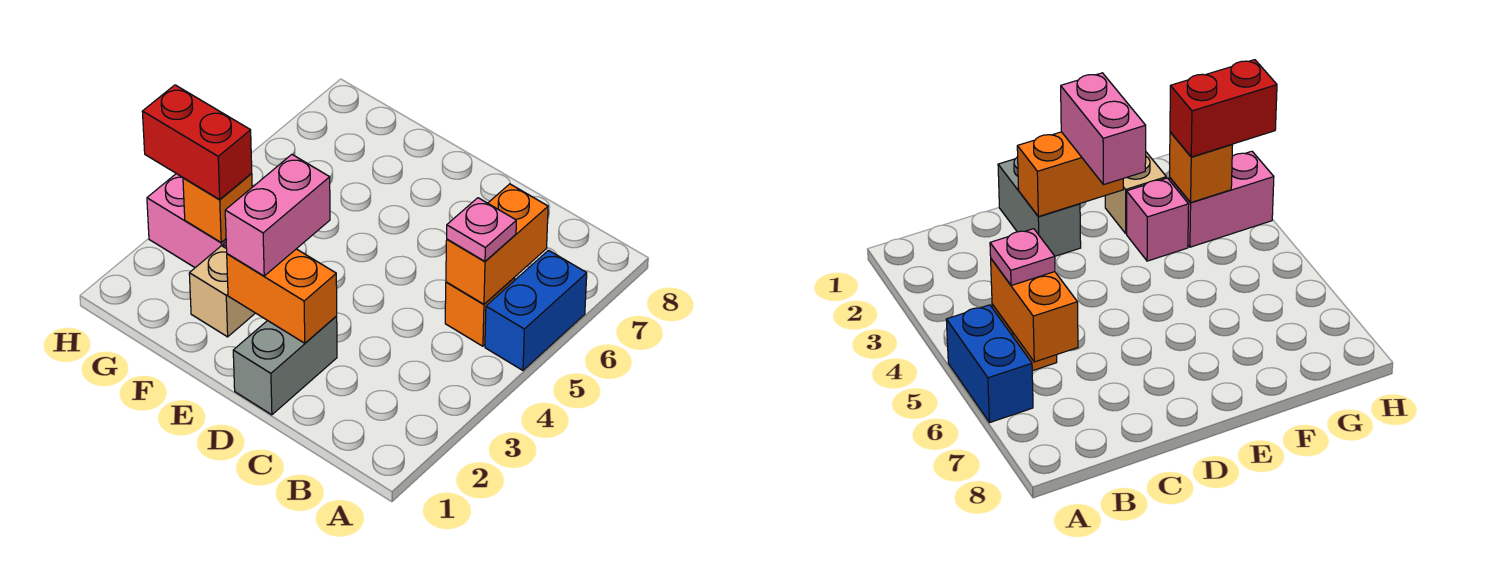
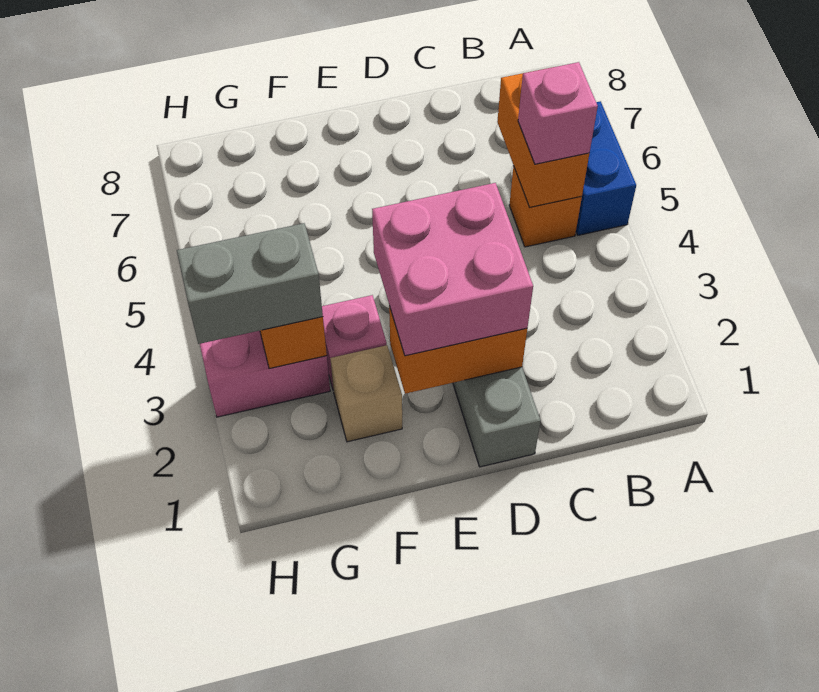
pink plate B5 level 3 -> pink brick B5 level 3
pink brick E2:E3 level 3 -> pink brick D2:E3 level 3
red brick G3:H3 level 3 -> grey brick G3:H3 level 3

